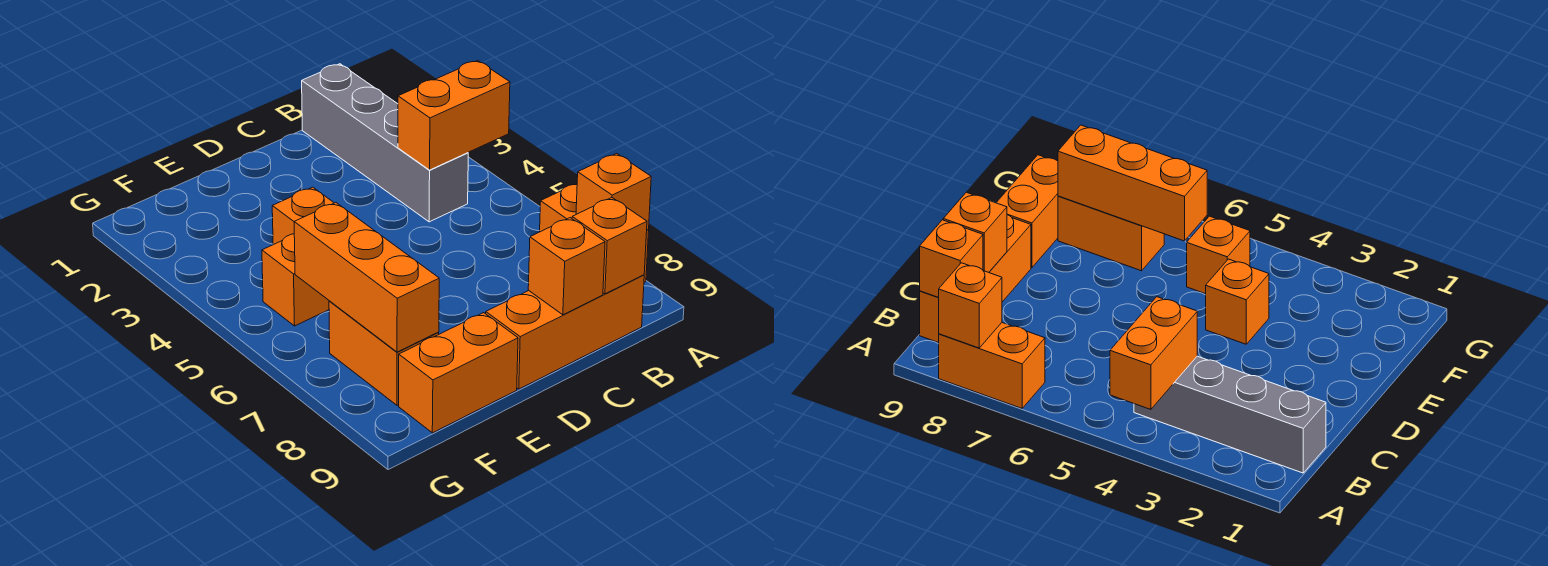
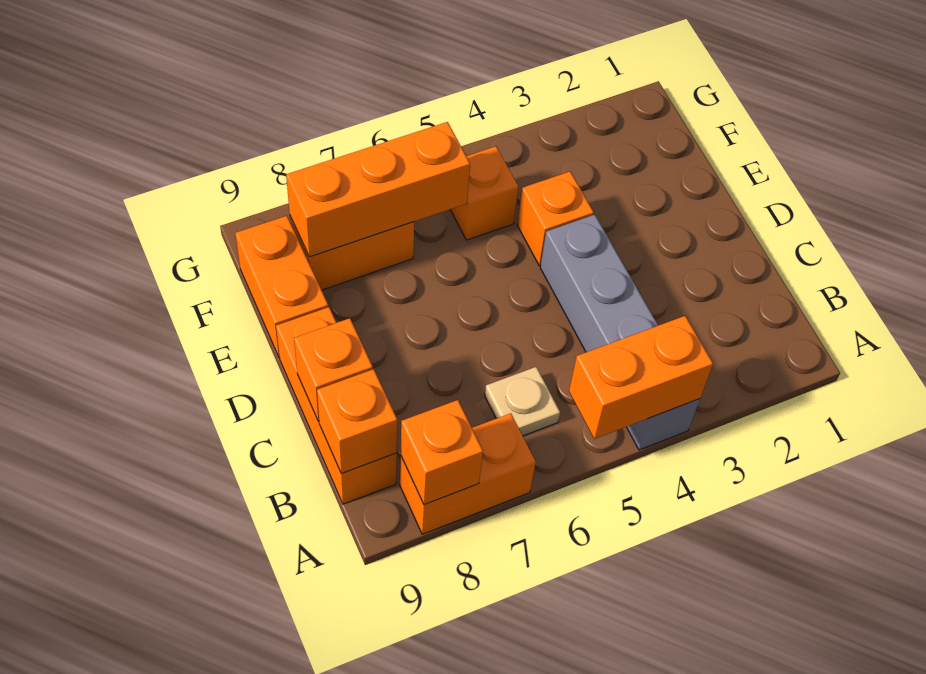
orange brick A4:B4 level 2 -> orange brick A4:A5 level 2
grey brick B1:B4 level 1 -> grey brick A4:D4 level 1
none -> tan plate B6 level 1

